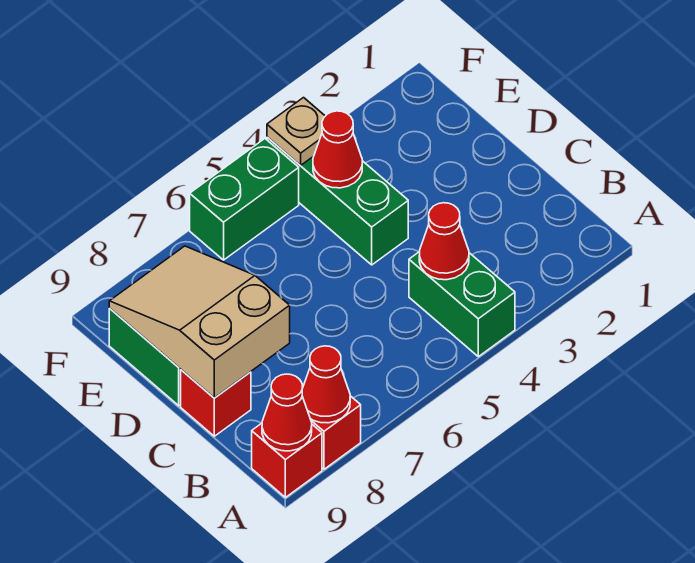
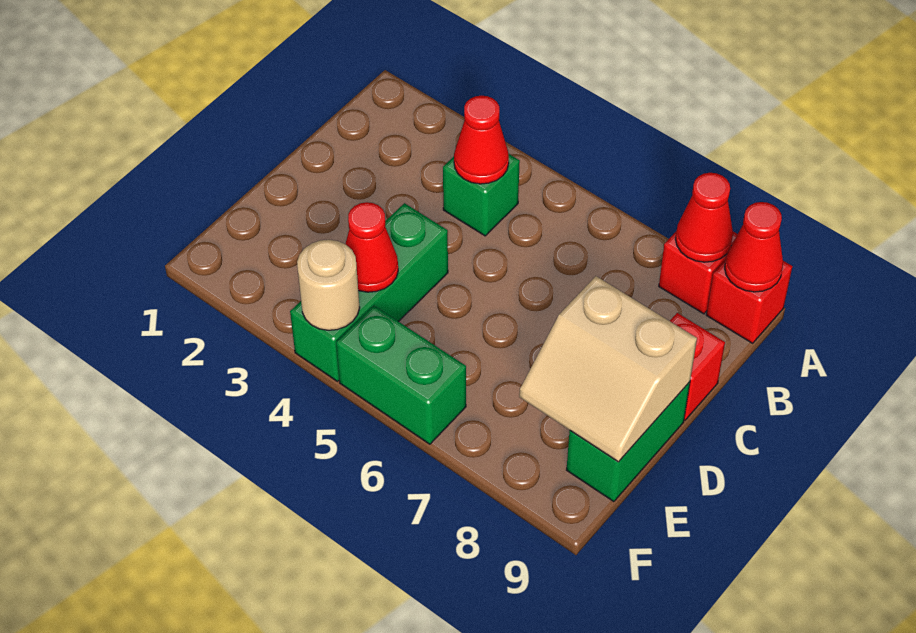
green brick A4:B4 level 1 -> green brick B4 level 1
tan slope C8:E9 level 2 top C -> tan slope D8:E9 level 2 top D
tan plate F4 level 2 -> tan round brick F4 level 2

